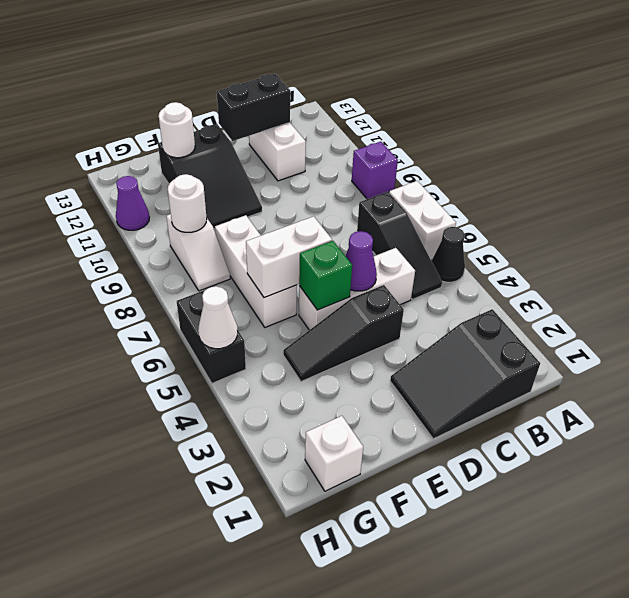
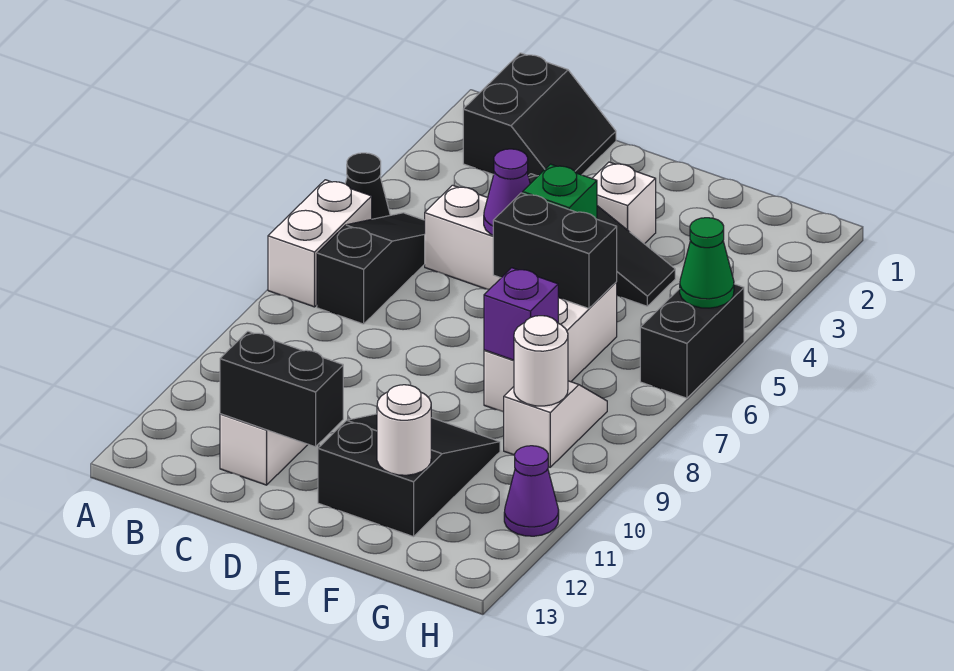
purple brick A9 level 1 -> purple brick F8 level 2
black slope B1:D2 level 1 top B -> black slope B1:C2 level 1 top B
white brick E6:F6 level 2 -> black brick E6:F6 level 2
white brick G1 level 1 -> white brick E3 level 1
white cone H5 level 2 -> green cone H5 level 2

